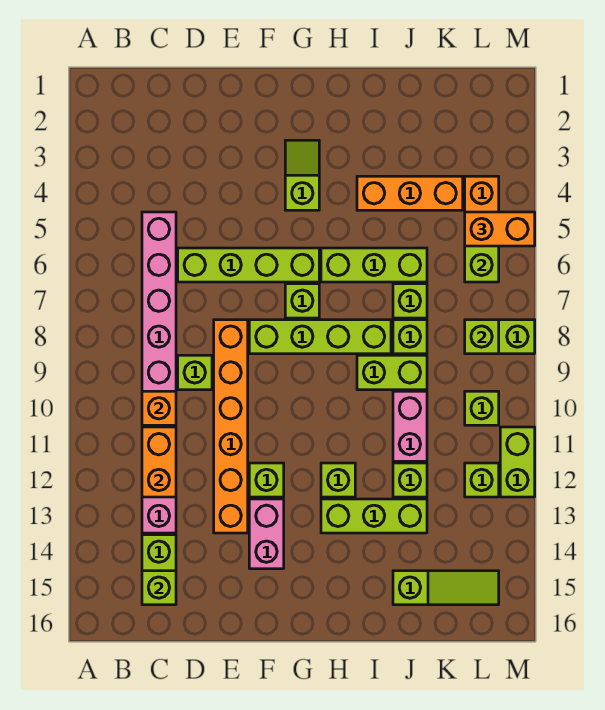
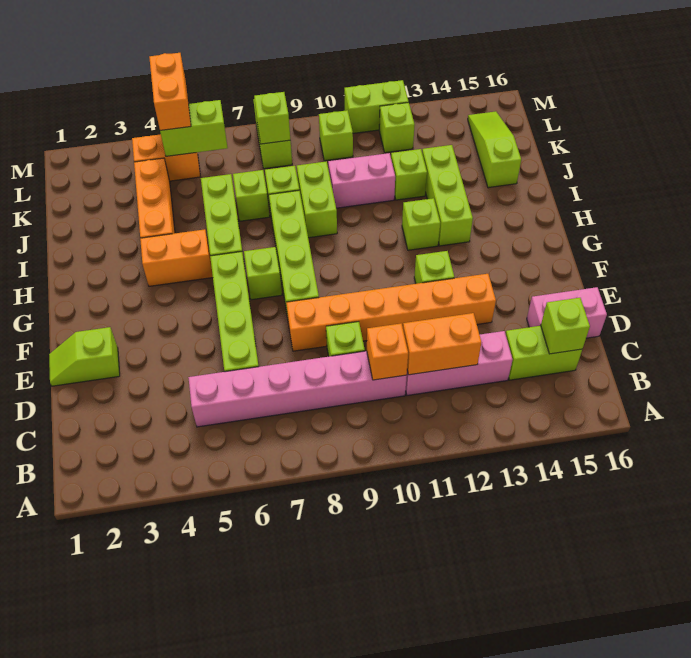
pink brick F13:F14 level 1 -> pink brick D15:D16 level 1
lime slope G3:G4 level 1 top 4 -> lime slope E1:E2 level 1 top 2
none -> orange brick H4:H5 level 1

